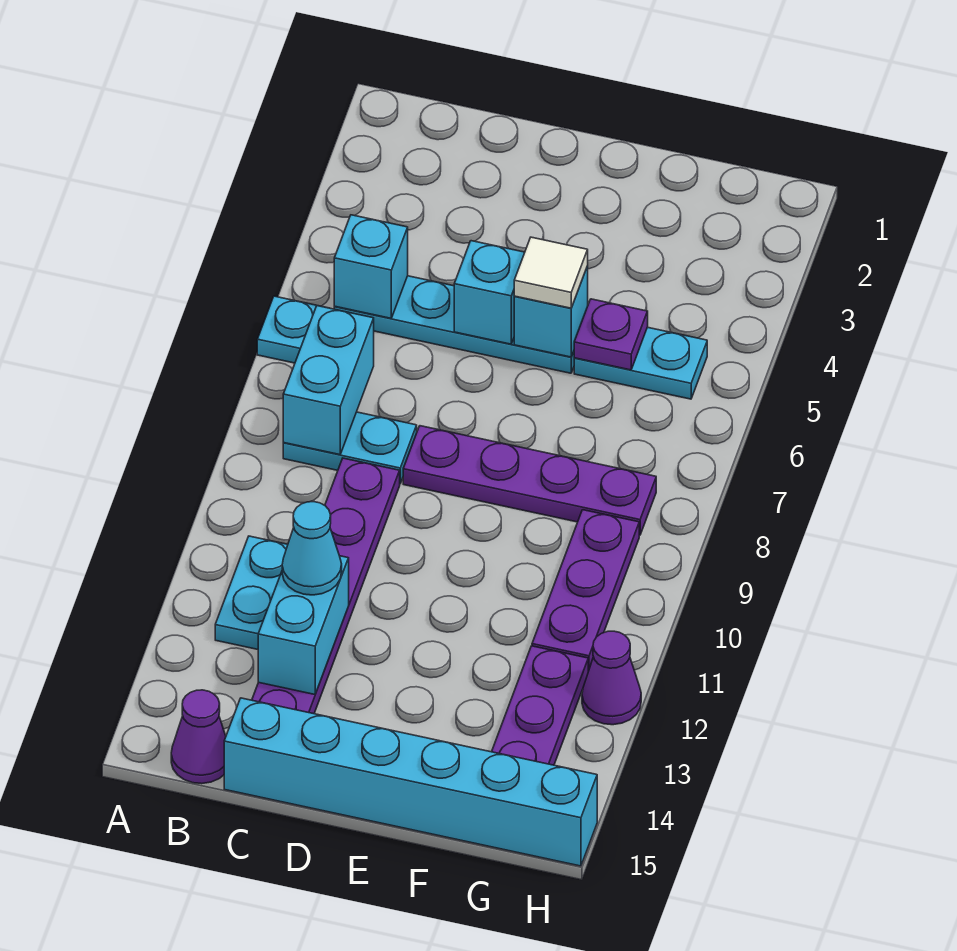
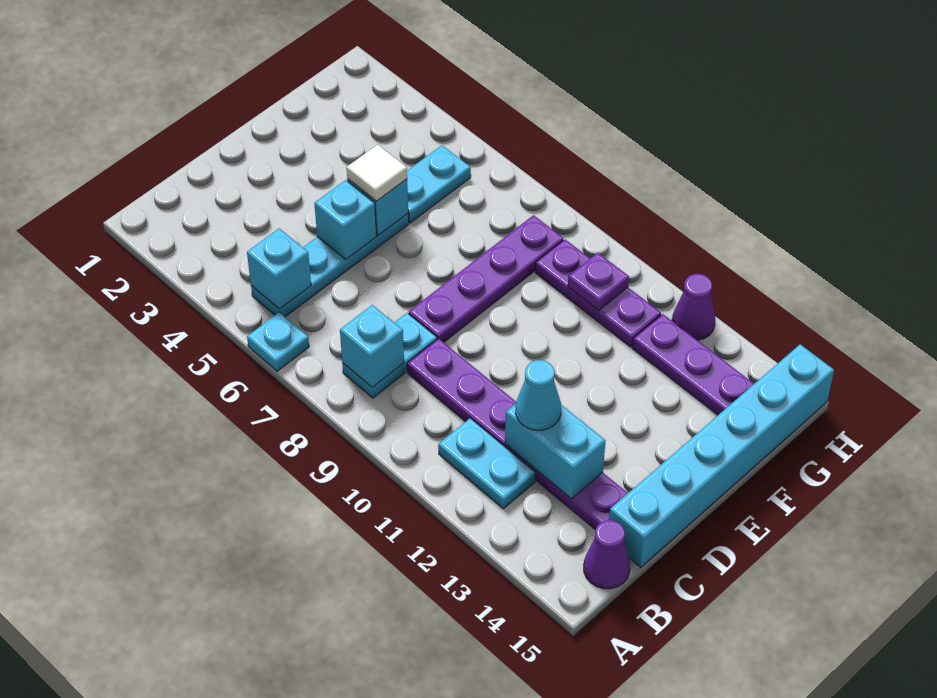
cyan brick B7:B8 level 2 -> cyan brick B8 level 2
purple plate F5 level 2 -> purple plate G10 level 2

